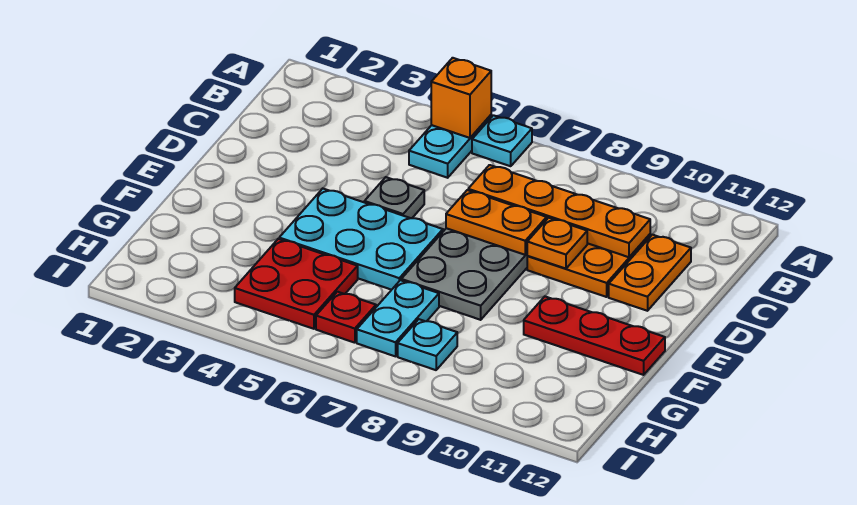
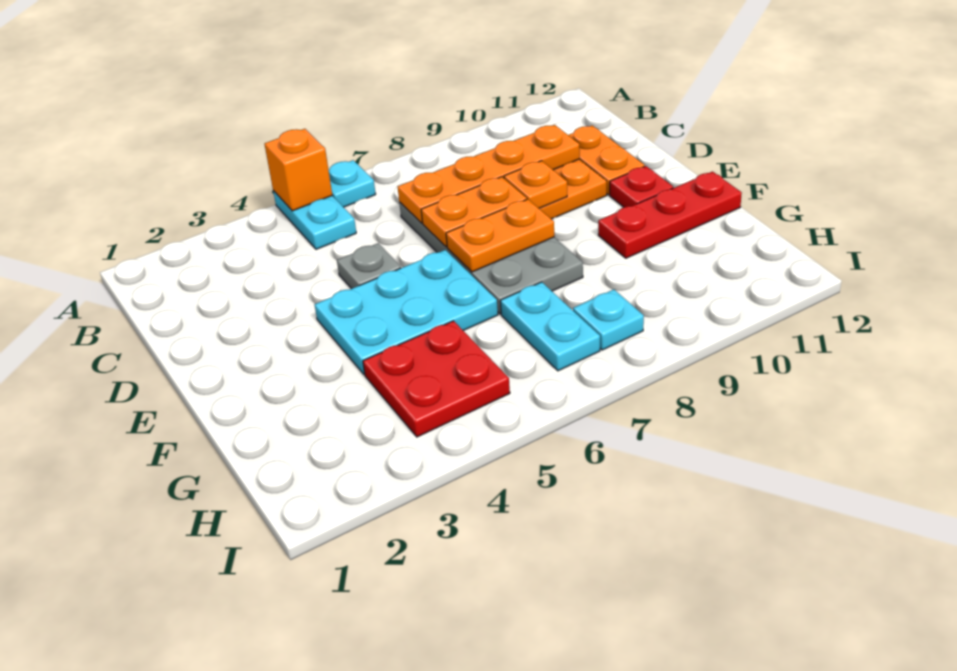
none -> orange plate E7:E8 level 2
red plate H6 level 1 -> red plate E11 level 1

